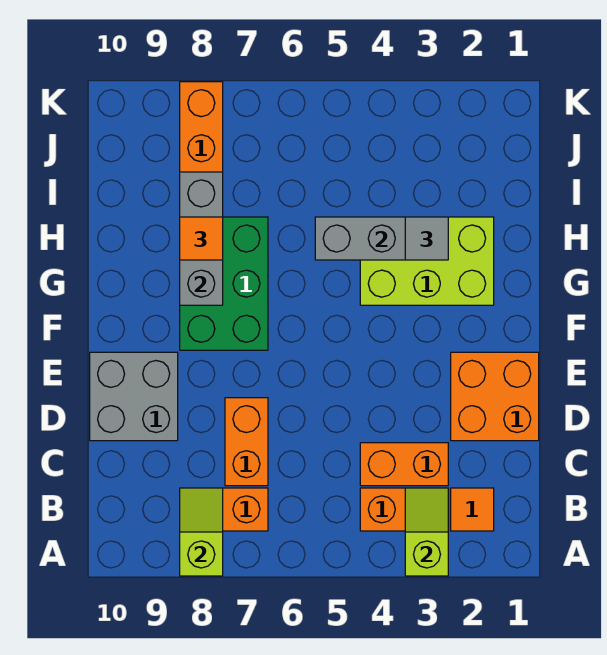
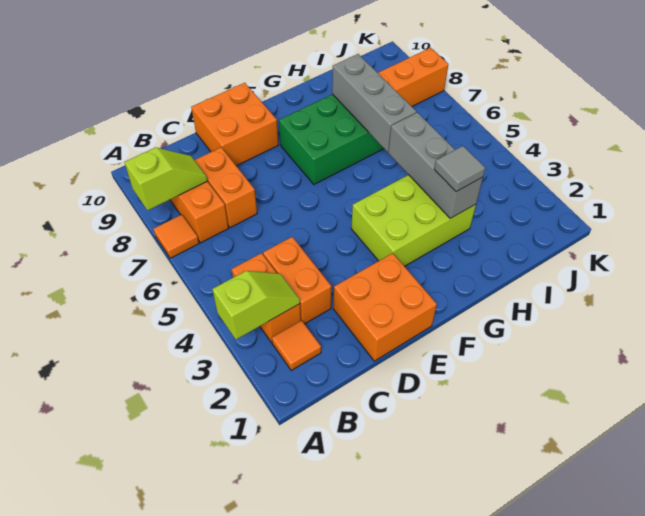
orange brick C7:D7 level 1 -> orange brick C7:C8 level 1
grey brick D9:E10 level 1 -> orange brick D9:E10 level 1
lime brick G2:H4 level 1 -> lime brick F3:H4 level 1
grey brick G8:I8 level 2 -> grey brick H6:H8 level 2
orange tile H8 level 3 -> orange tile A7 level 1

